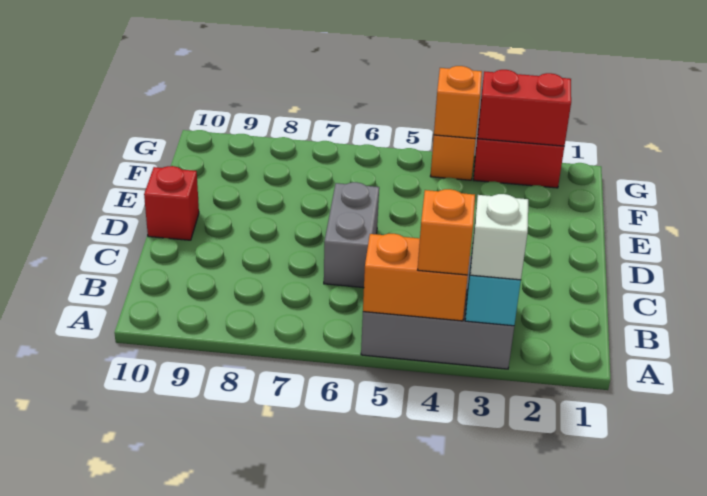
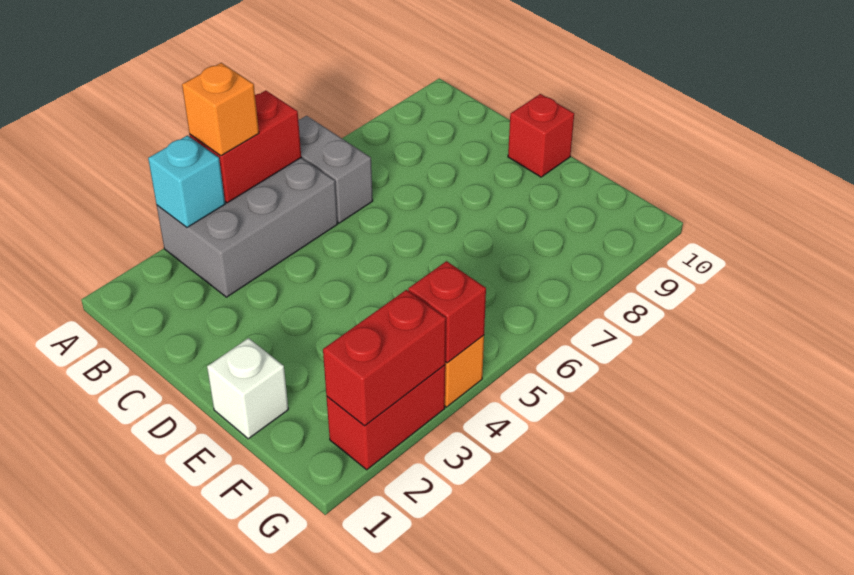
white brick A3 level 3 -> white brick E1 level 1
orange brick A4:A5 level 2 -> red brick A4:A5 level 2
grey brick C6:D6 level 1 -> grey brick A6:B6 level 1
orange brick G4 level 2 -> red brick G4 level 2

